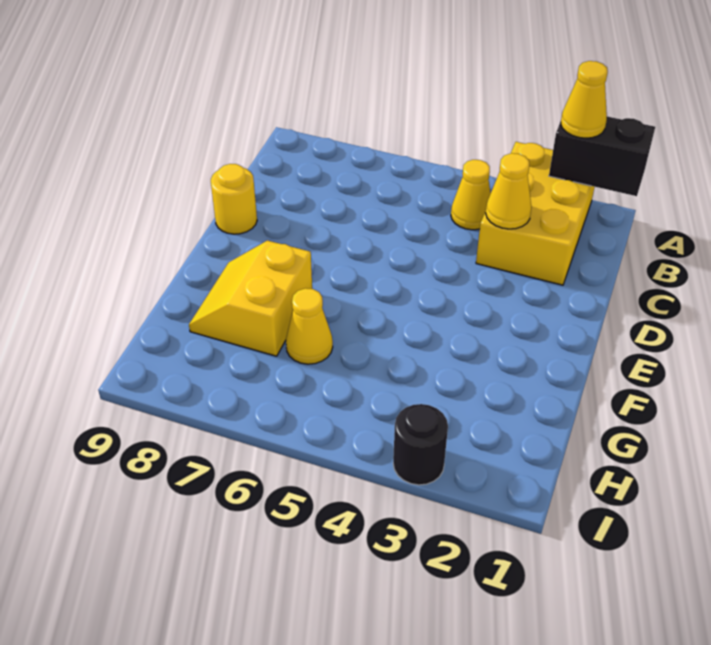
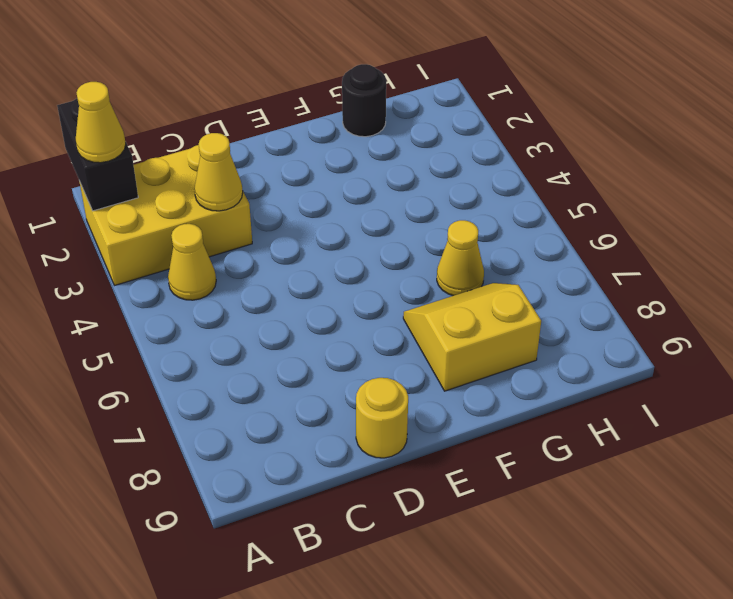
yellow slope F7:G8 level 1 top 7 -> yellow slope F7:G8 level 1 top 8
black round brick I3 level 1 -> black round brick G1 level 1

